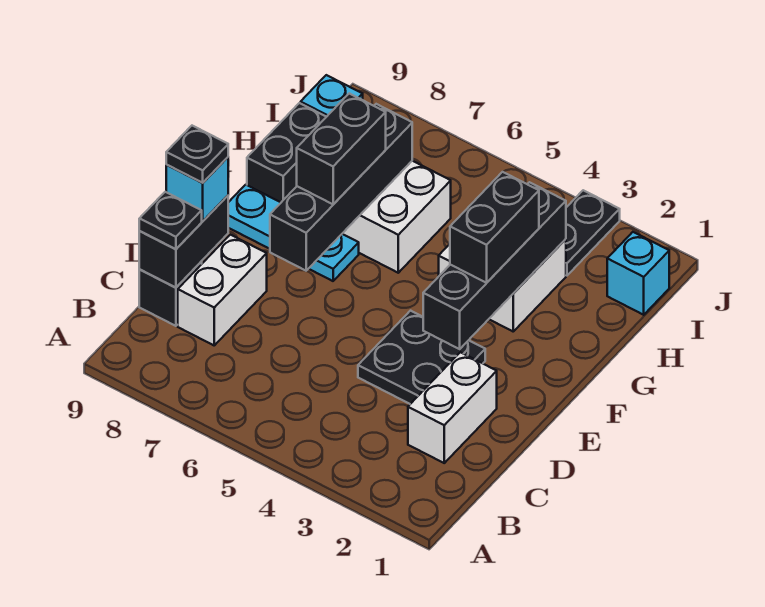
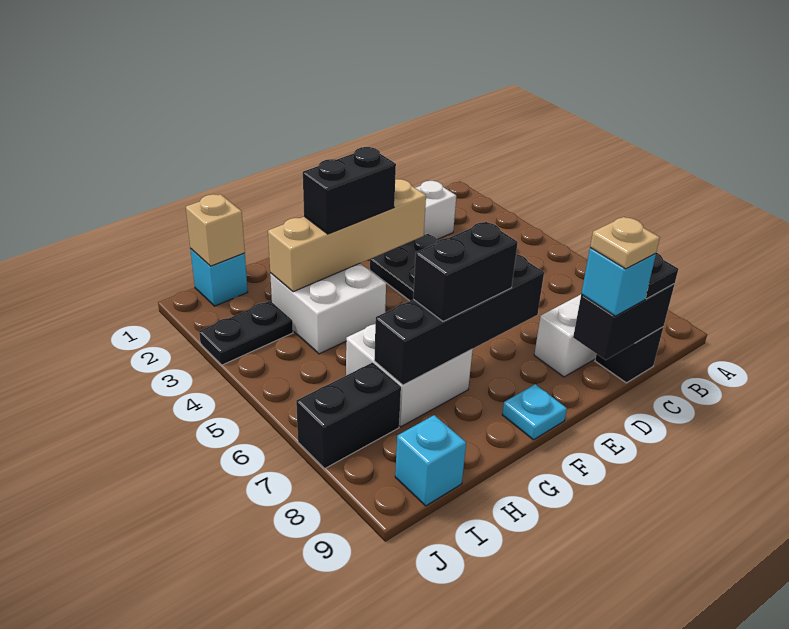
black plate D9 level 4 -> tan plate D9 level 4
black brick E3:H3 level 2 -> tan brick E3:H3 level 2
cyan plate F7:F9 level 1 -> cyan plate F9 level 1
black brick G9:H9 level 1 -> black brick I7:J7 level 1
none -> tan brick I1 level 2

